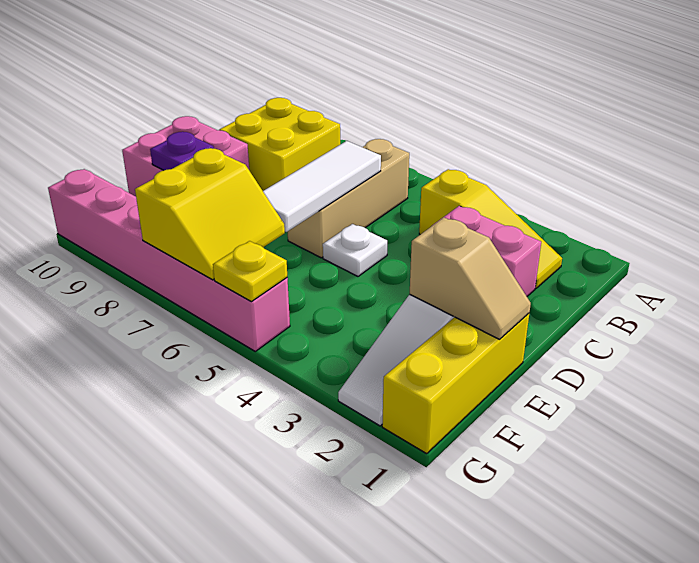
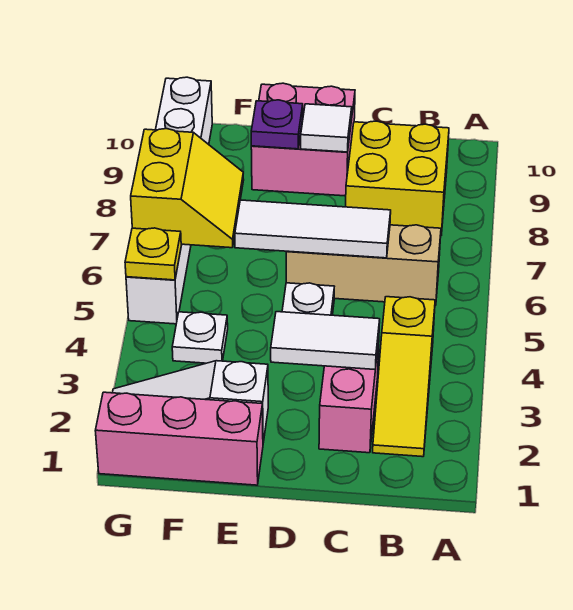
none -> white tile C3:D3 level 2
none -> white tile D9 level 2
yellow brick E1:G1 level 1 -> pink brick E1:G1 level 1
tan slope E1:E2 level 2 top 2 -> none
none -> white plate F4 level 1
yellow slope F6:G7 level 2 top 7 -> yellow slope F6:G7 level 2 top G
pink brick G5:G10 level 1 -> white brick G5:G10 level 1

